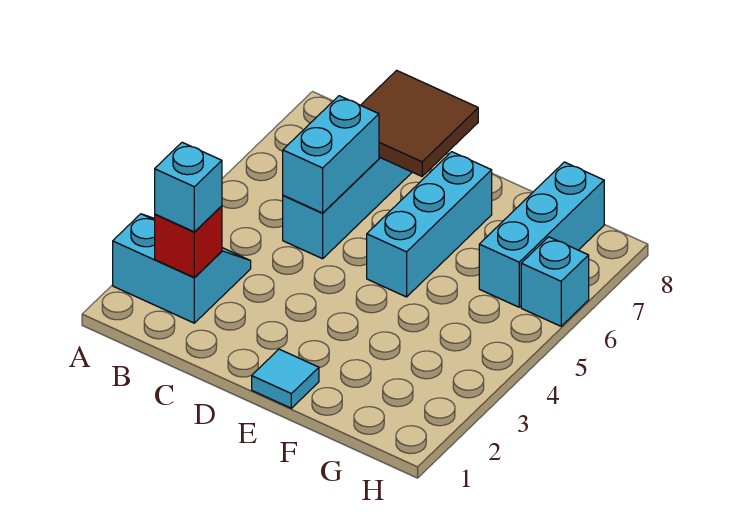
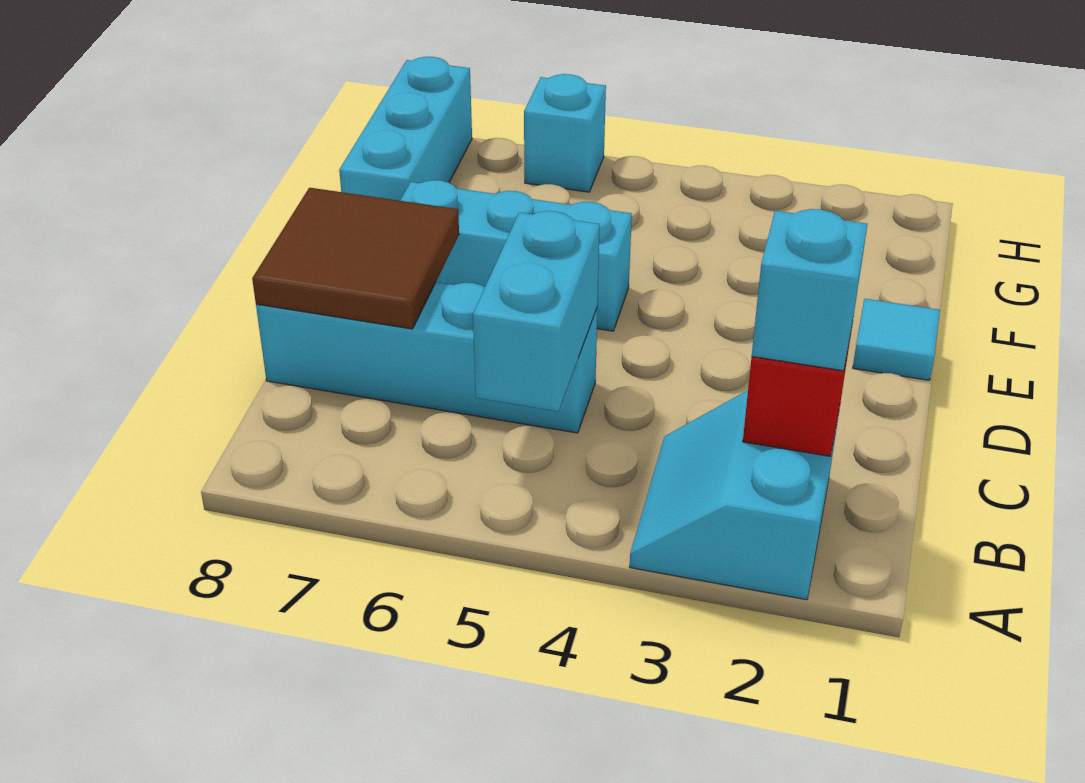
cyan brick C5:C6 level 2 -> cyan brick B5:C5 level 2
cyan brick G6:G8 level 1 -> cyan brick F8:H8 level 1

